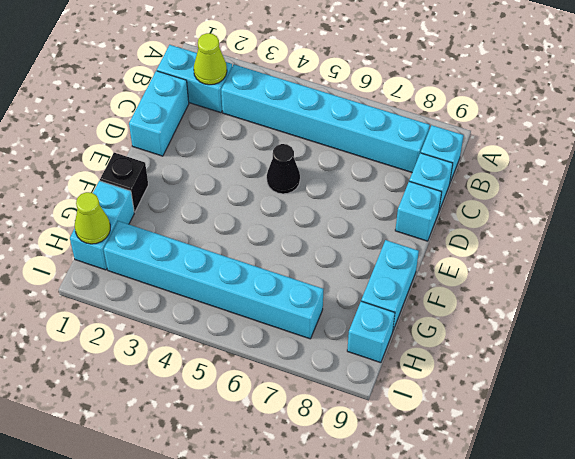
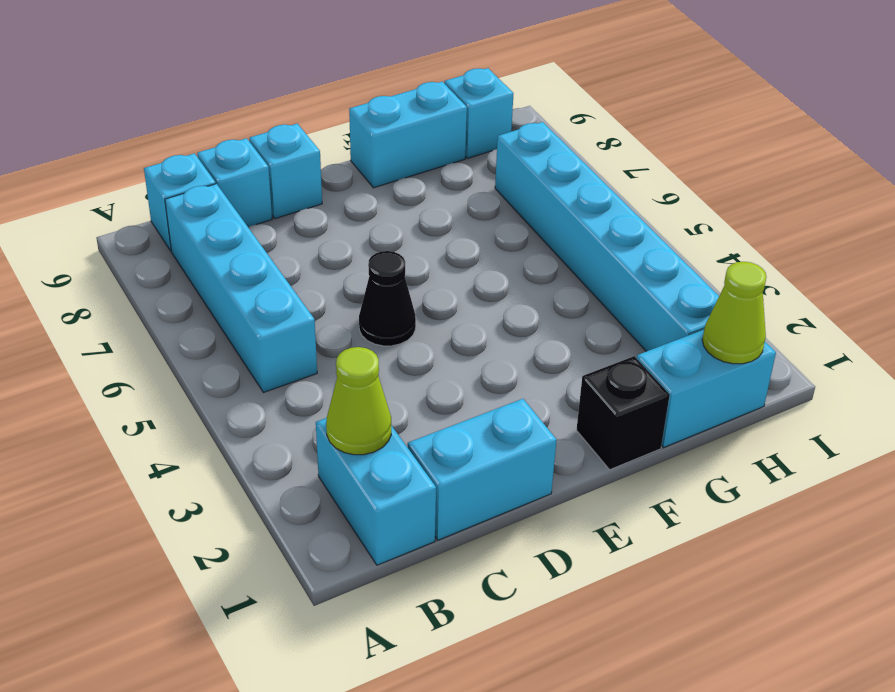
cyan brick B3:B8 level 1 -> cyan brick B5:B8 level 1

